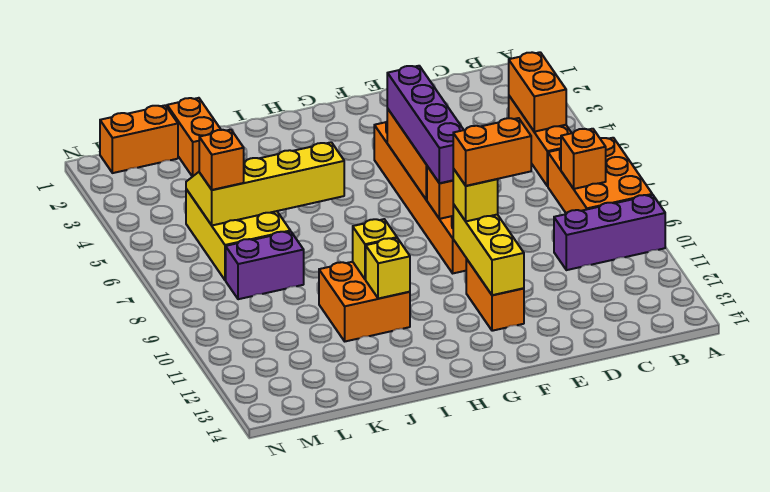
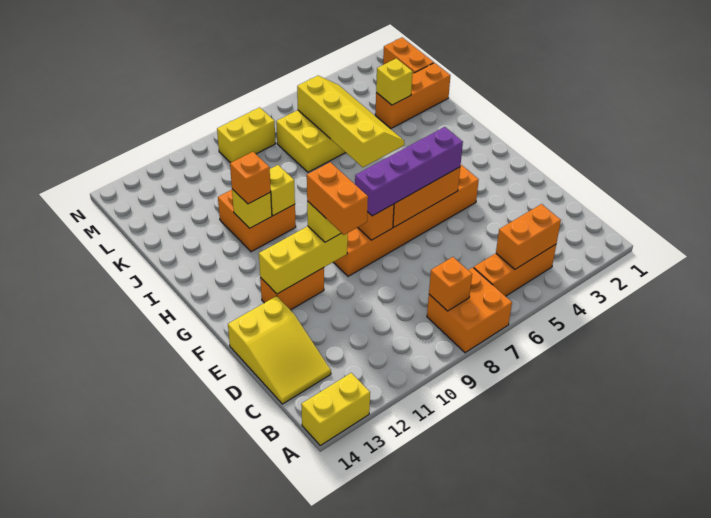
orange brick A7:B9 level 1 -> orange brick A7:B8 level 1
purple brick A10:C10 level 1 -> none
none -> yellow brick A13:A14 level 1
none -> yellow slope C13:E14 level 1 top E
orange brick K1:K2 level 1 -> orange brick K1:K3 level 1
none -> yellow brick K3 level 2
purple brick K8:L8 level 1 -> none
orange brick L6 level 3 -> orange brick I11 level 3
none -> yellow brick M8:M9 level 1

